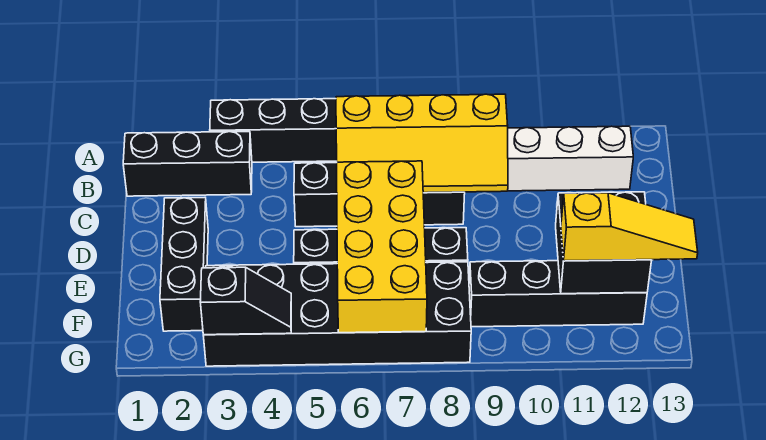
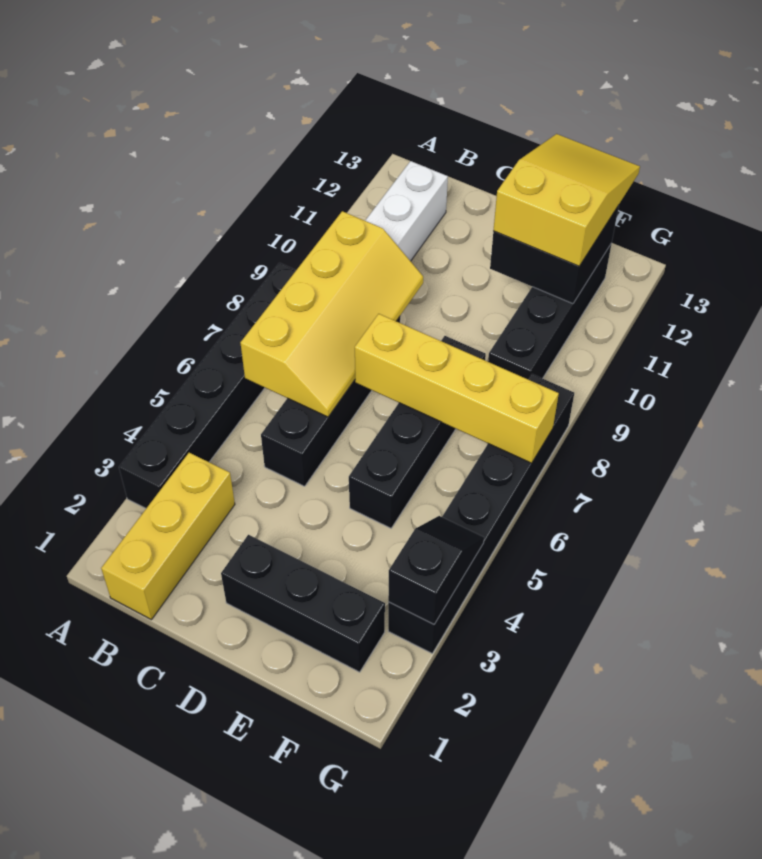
black brick B1:B3 level 1 -> yellow brick B1:B3 level 1
yellow brick D6:G7 level 2 -> yellow brick D7:G7 level 2
black brick F3:G8 level 1 -> black brick G3:G8 level 1
yellow slope F11:F13 level 3 top 11 -> yellow slope E11:F13 level 3 top 11

